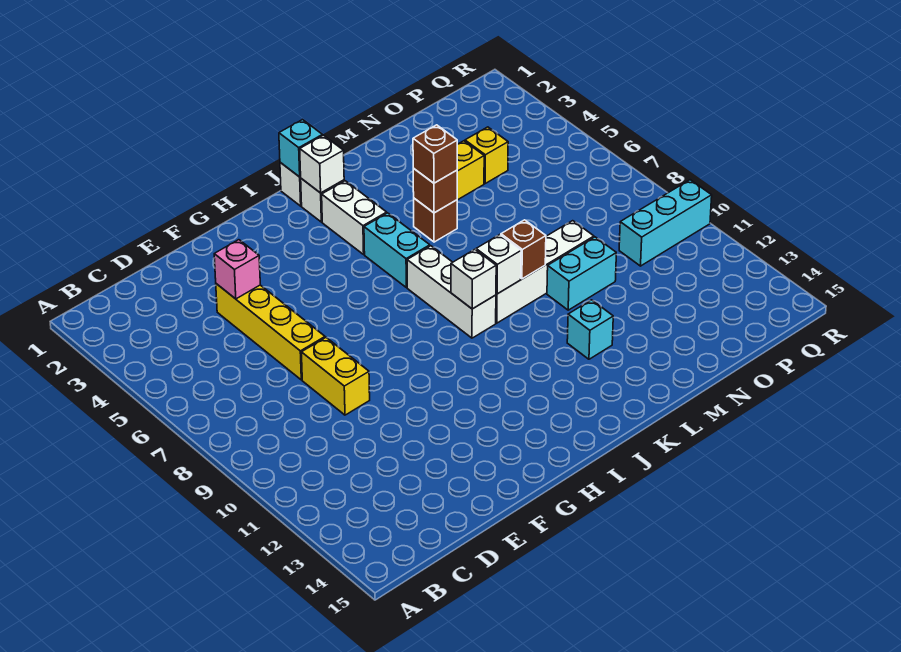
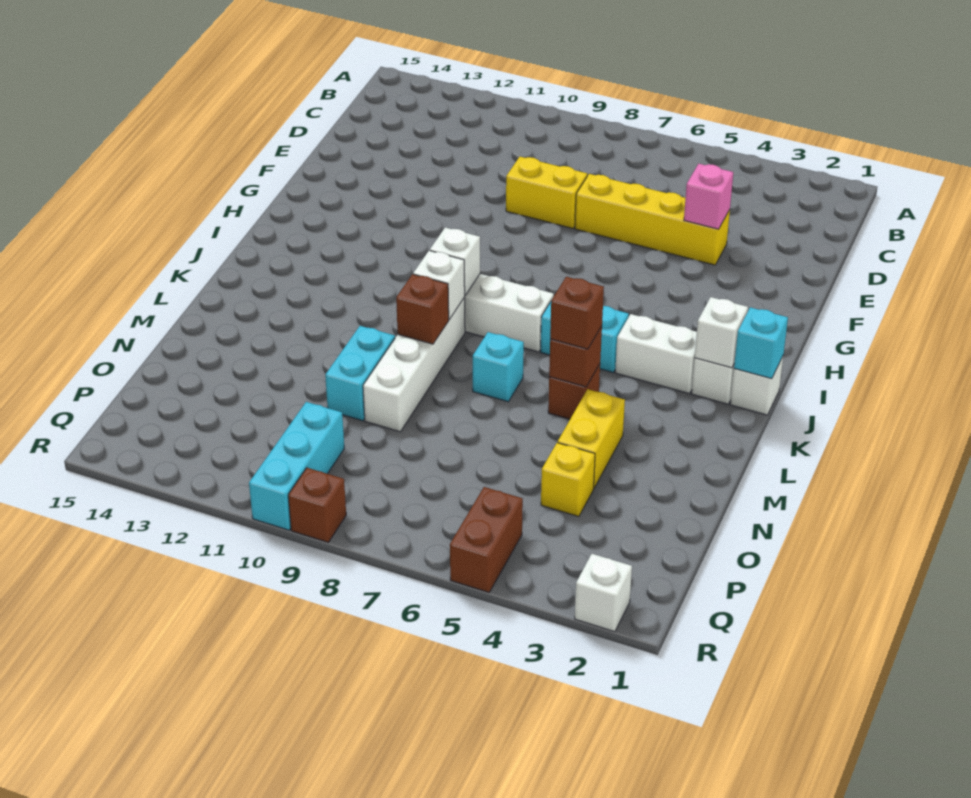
cyan brick L12 level 1 -> cyan brick L7 level 1
none -> brown brick Q5:R5 level 1
none -> white brick R2 level 1
none -> brown brick R9 level 1

